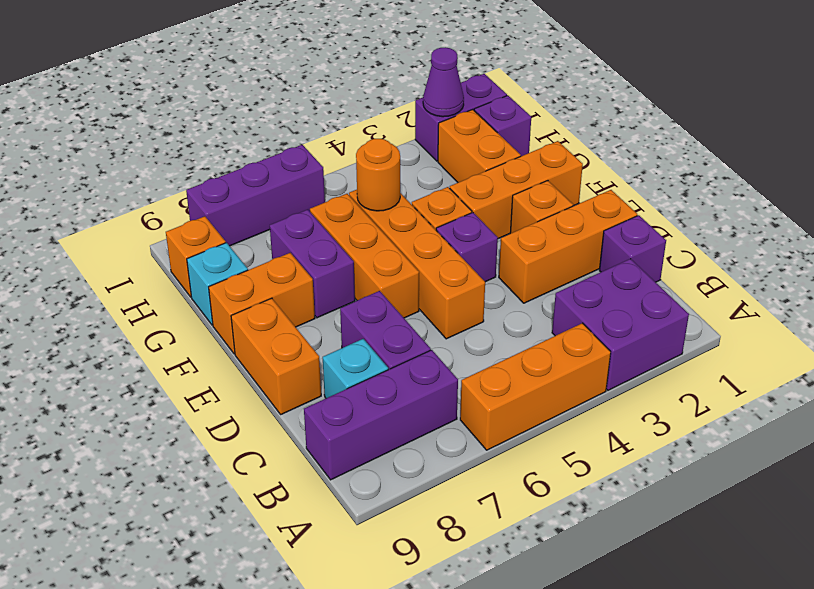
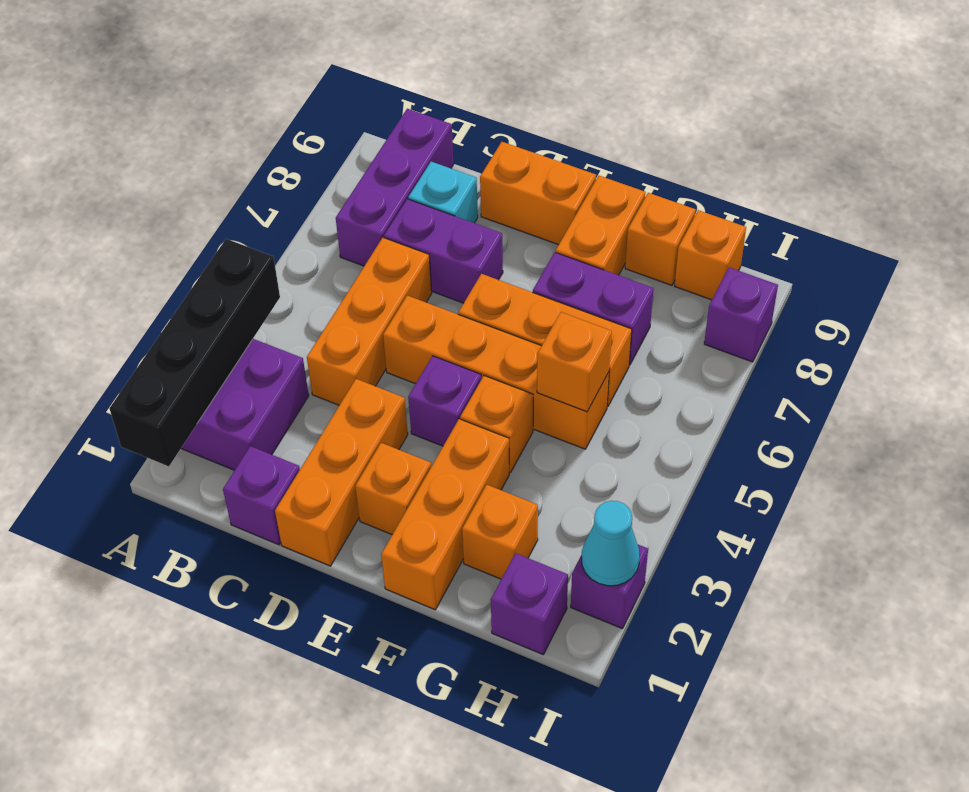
none -> black brick A1:A4 level 2
orange brick A4:A6 level 1 -> orange brick C4:C6 level 1
orange brick G2:H2 level 1 -> orange brick G2 level 1
orange round brick G5 level 2 -> orange brick G5 level 2
cyan brick G9 level 1 -> orange brick G9 level 1
purple brick I1:I2 level 1 -> purple brick I2 level 1
purple cone I2 level 2 -> cyan cone I2 level 2
purple brick I6:I8 level 1 -> purple brick I8 level 1

